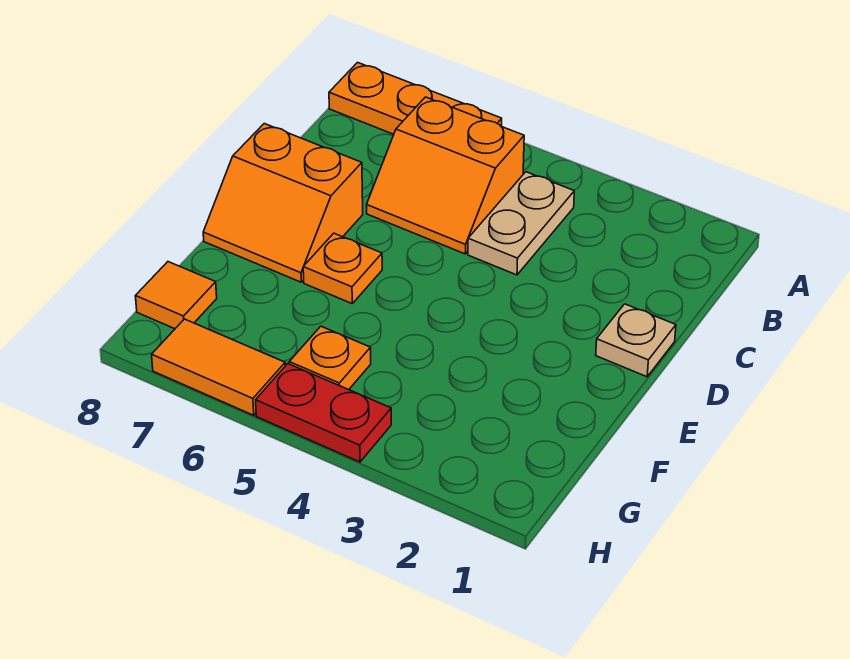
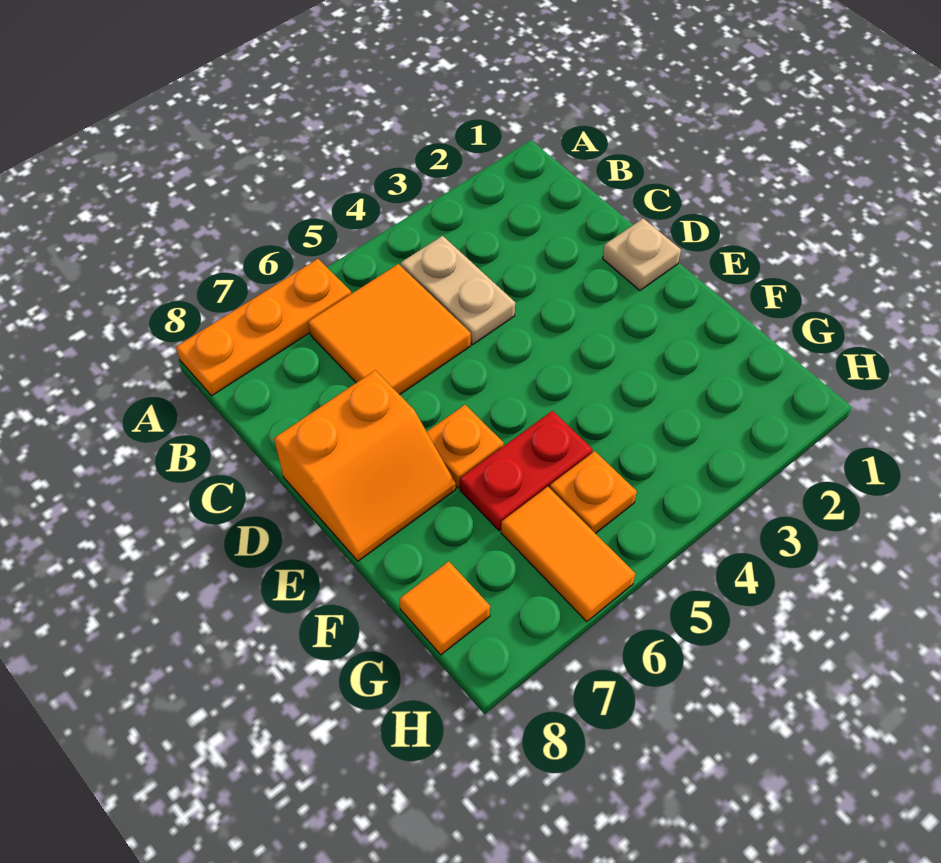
orange slope B5:C6 level 1 top B -> orange tile B5:C6 level 1
red plate H4:H5 level 1 -> red plate F5:F6 level 1
orange tile H6:H7 level 1 -> orange tile G6:H6 level 1

